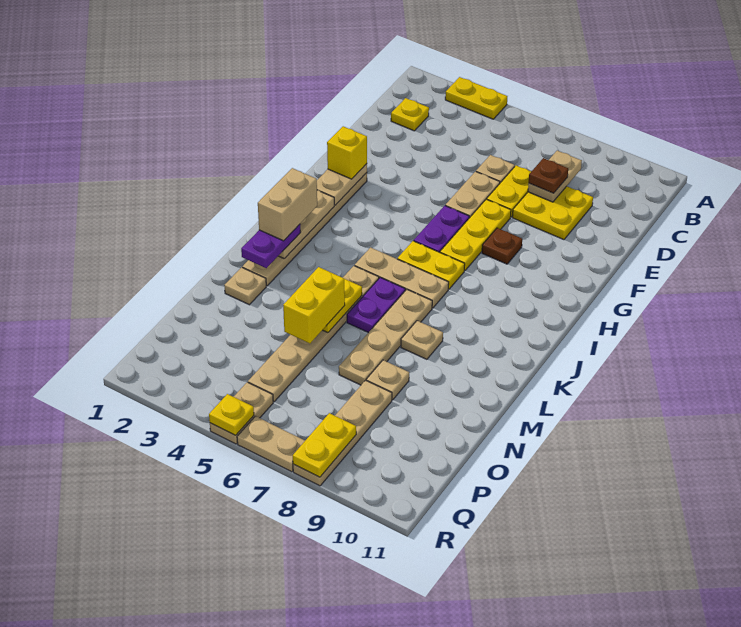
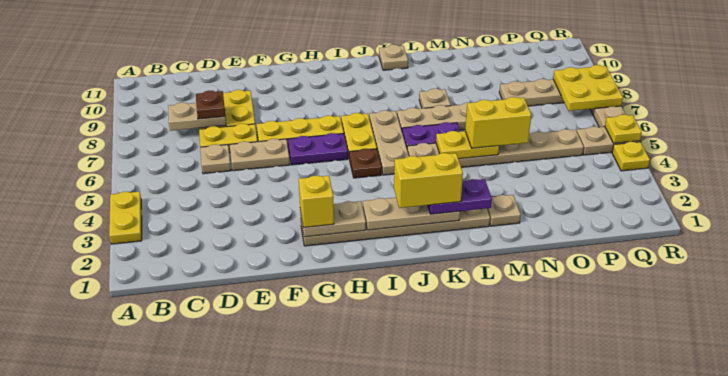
yellow plate C2 level 1 -> yellow plate R4 level 1
brown plate G8 level 1 -> brown plate I5 level 1
tan brick J2:K2 level 4 -> yellow brick J2:K2 level 4
tan plate N8 level 1 -> tan plate K11 level 1
yellow plate Q8:R8 level 2 -> yellow plate Q7:R8 level 2

